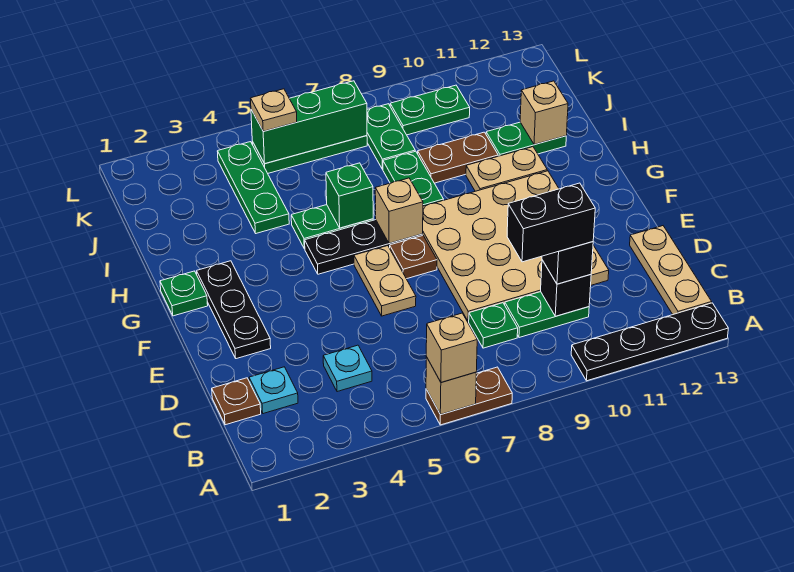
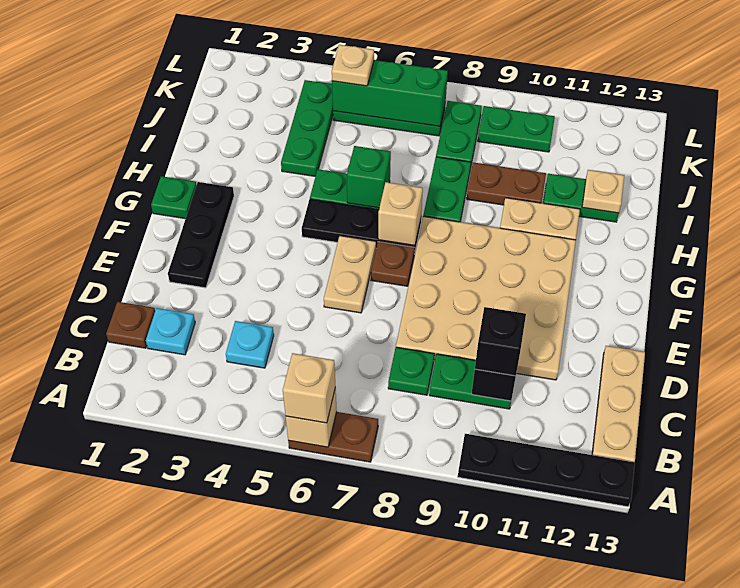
black brick C9:C10 level 4 -> none
tan brick I12 level 2 -> tan plate I12 level 2

